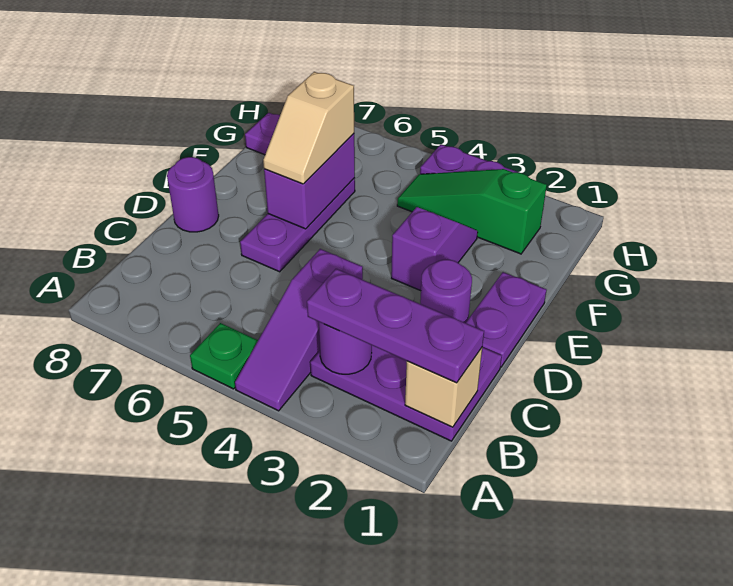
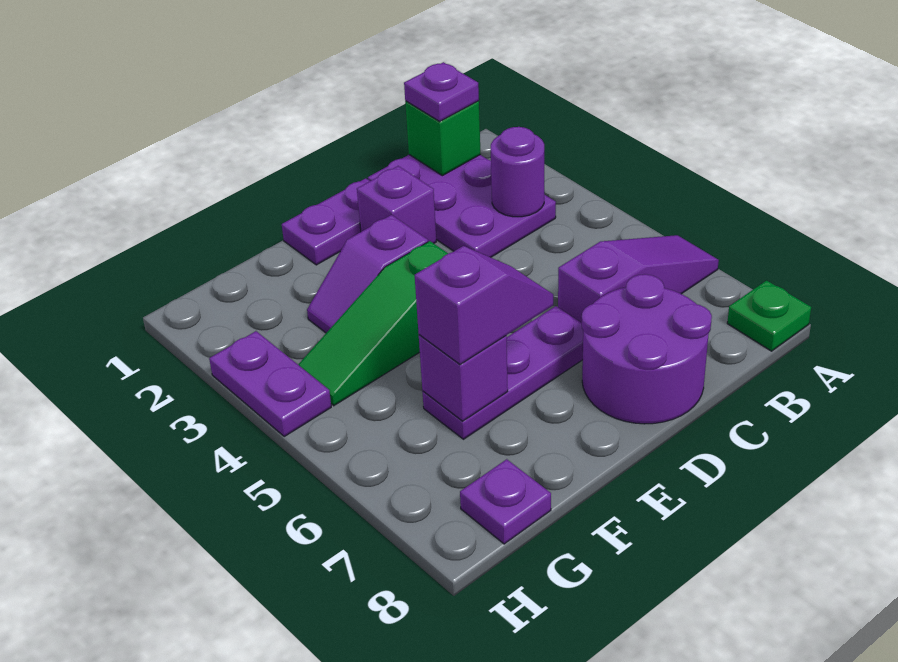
purple slope A4:C4 level 1 top C -> purple slope A6:C6 level 1 top C
green plate A5 level 1 -> green plate A8 level 1
tan brick B1 level 2 -> green brick B1 level 2
purple plate B1:B3 level 3 -> purple plate B1 level 3
purple round brick D2 level 1 -> purple brick D2 level 1
purple round brick D8 level 1 -> purple round brick C7:D8 level 1
purple brick E6:F6 level 2 -> purple brick F6 level 2
tan slope E6:F6 level 3 top F -> purple slope E6:F6 level 3 top F
green slope G2:G4 level 1 top 2 -> green slope E4:G4 level 1 top E

